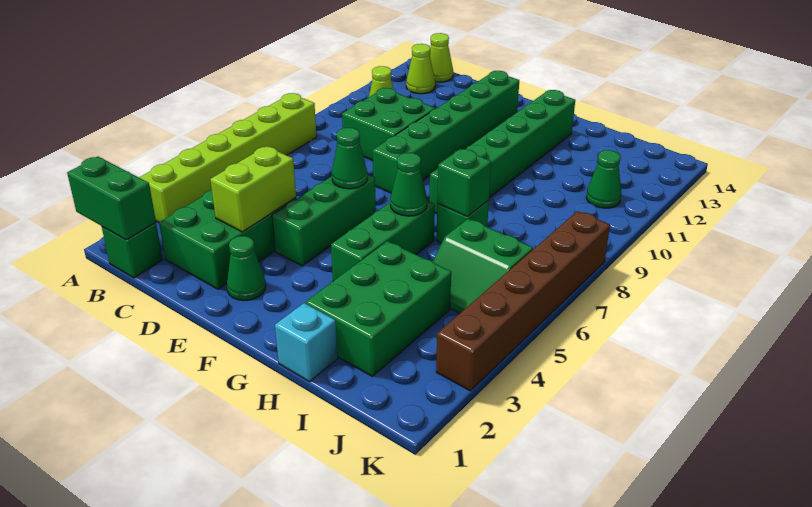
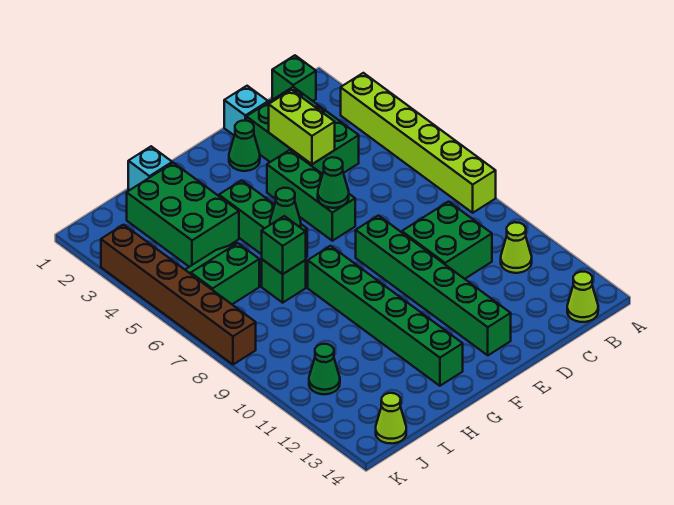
green brick A1:B1 level 2 -> none
lime cone B13 level 1 -> lime cone J14 level 1
none -> cyan brick D1 level 1

